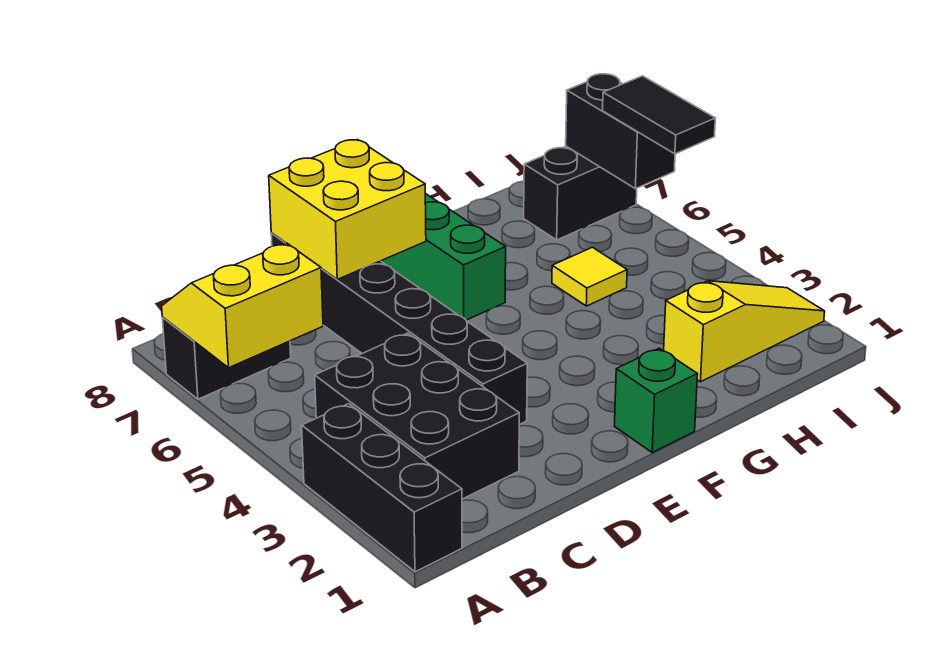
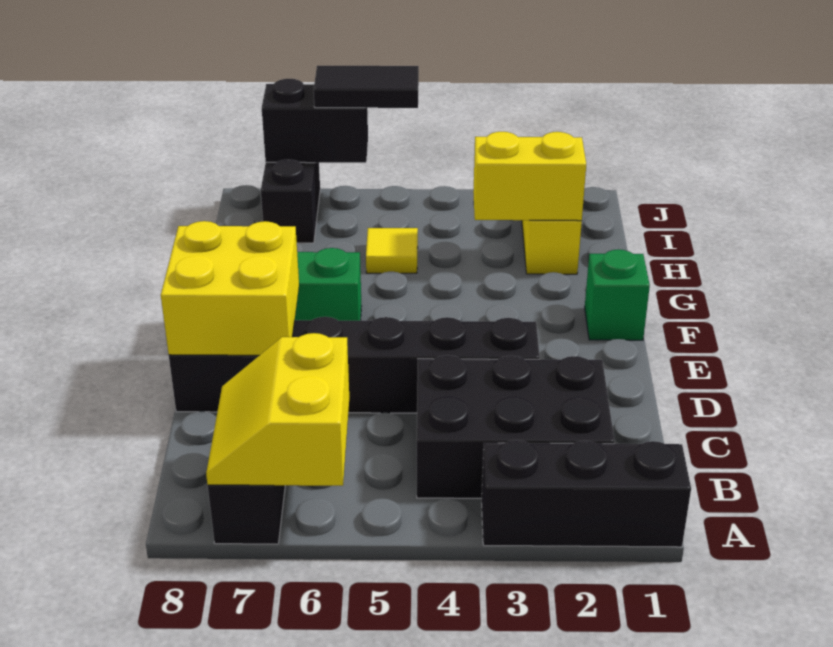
none -> yellow brick H2:H3 level 2

